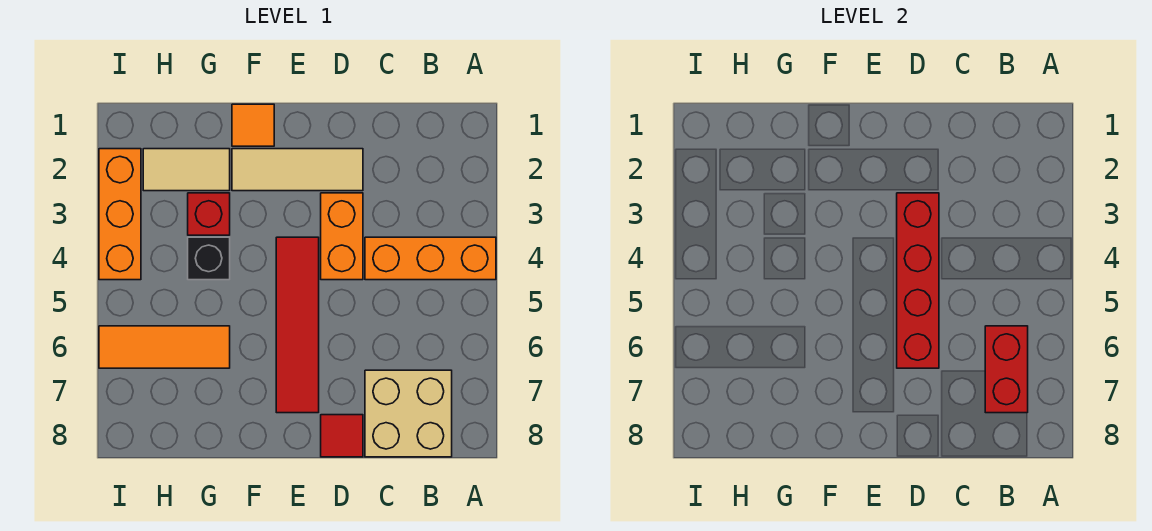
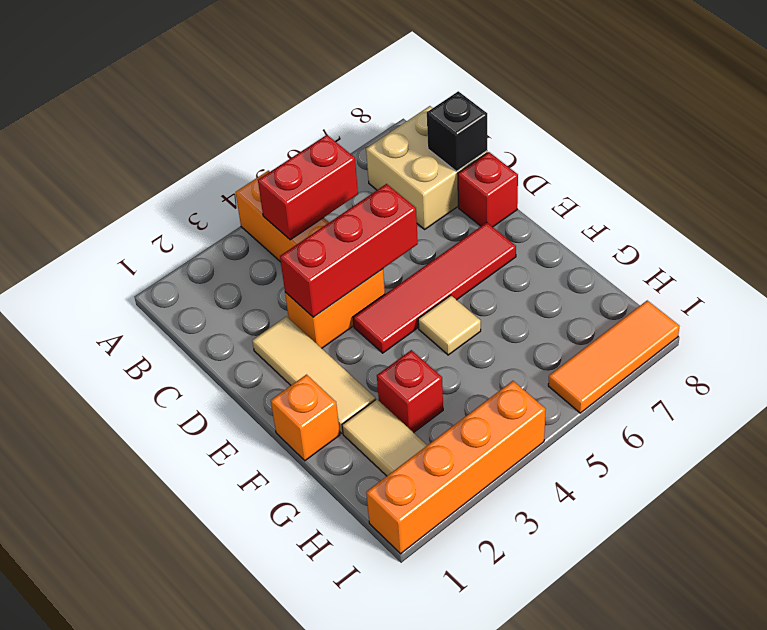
red brick B6:B7 level 2 -> red brick B4:B5 level 2
red brick D3:D6 level 2 -> red brick D3:D5 level 2
red tile D8 level 1 -> red brick D8 level 1
orange tile F1 level 1 -> orange brick F1 level 1
none -> tan tile F5 level 1
black brick G4 level 1 -> black brick C8 level 2
orange tile G6:I6 level 1 -> orange tile I6:I8 level 1
orange brick I2:I4 level 1 -> orange brick I1:I4 level 1

